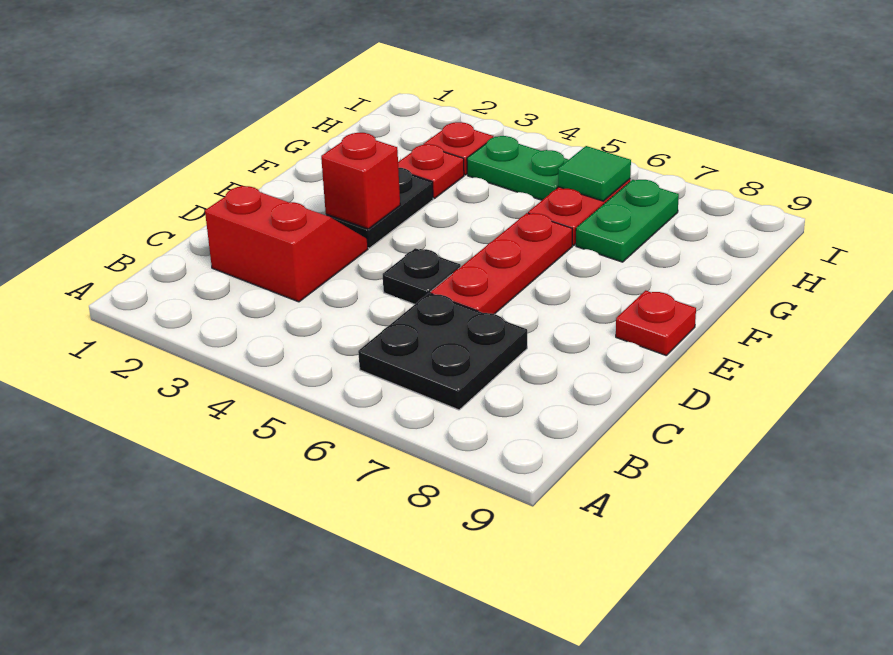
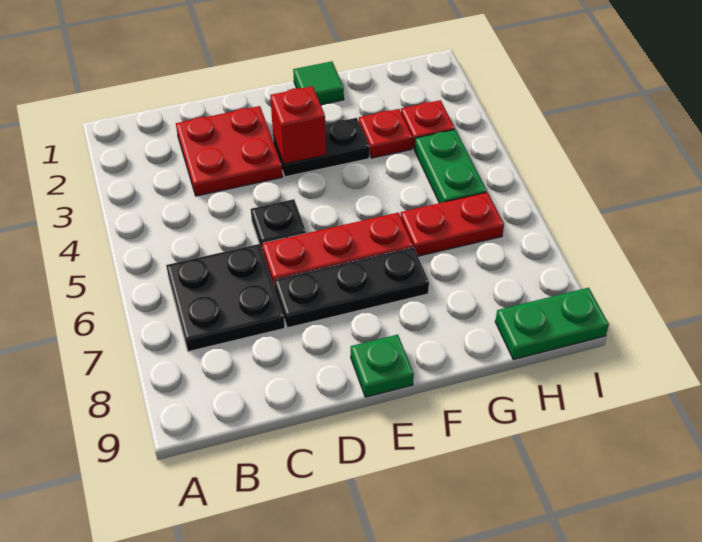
red slope C2:D3 level 1 top C -> red plate C2:D3 level 1
none -> black plate D7:F7 level 1
red plate E9 level 1 -> green plate E9 level 1
green plate G7:H7 level 1 -> green plate H9:I9 level 1
green tile H6 level 2 -> green tile F1 level 1

